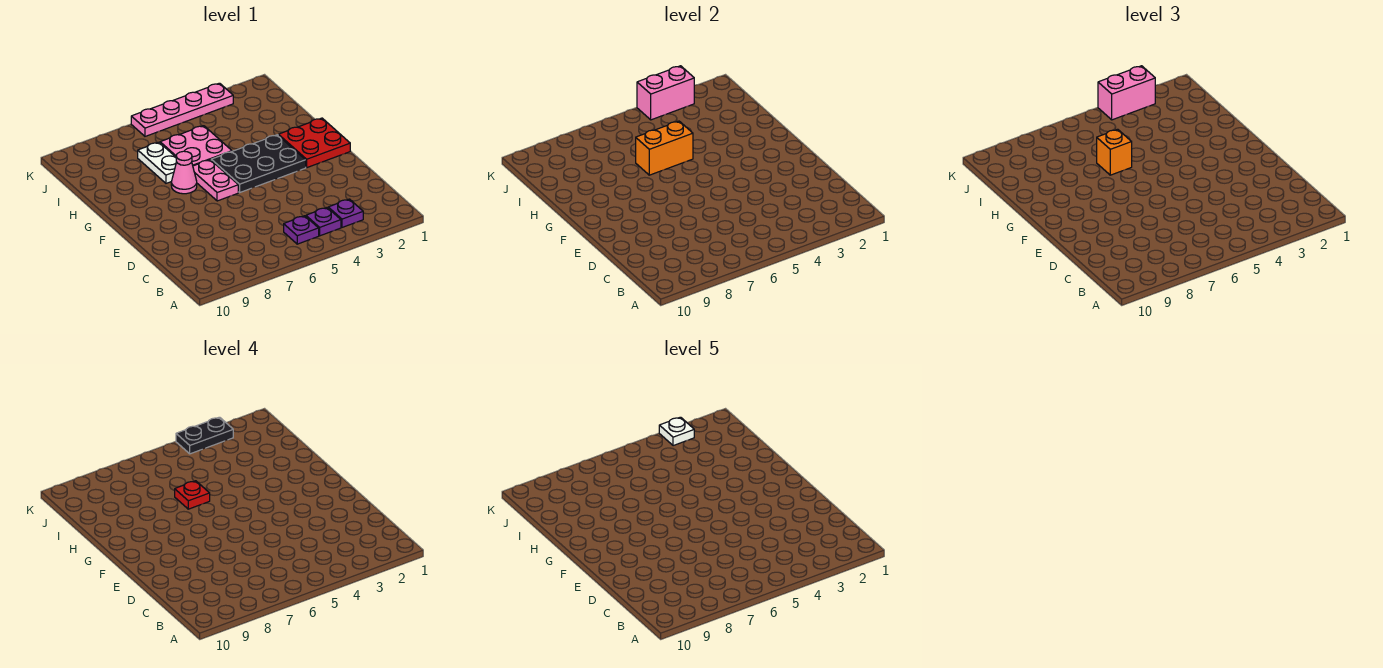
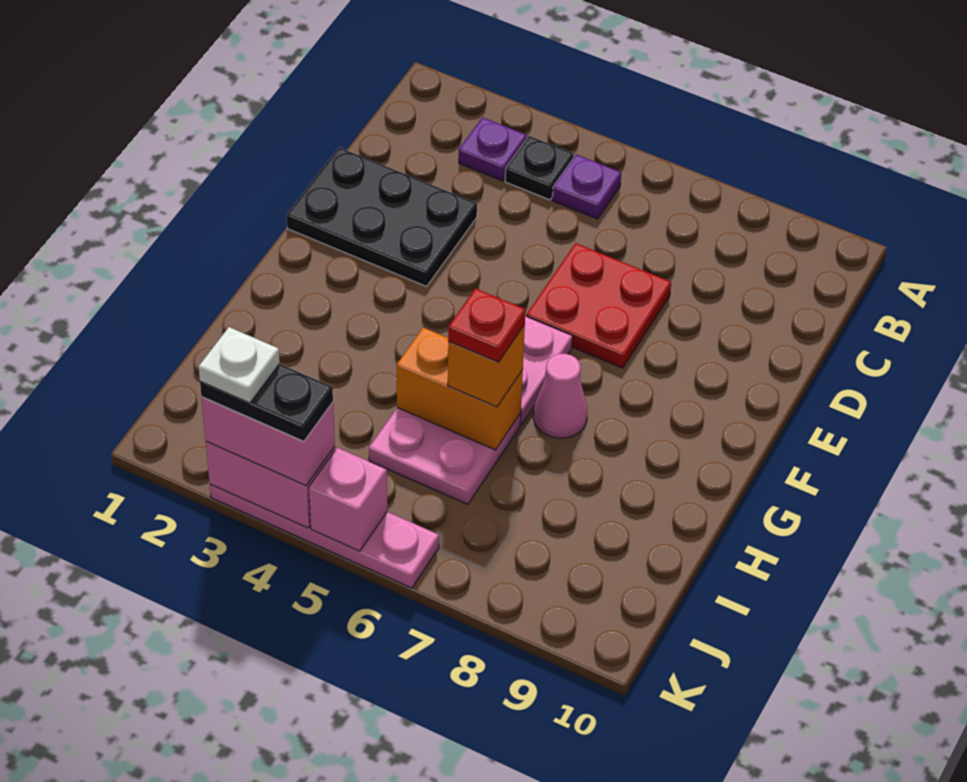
purple plate B4 level 1 -> black plate B4 level 1
red plate F1:G2 level 1 -> red plate D6:E7 level 1
black plate F3:G5 level 1 -> black plate D1:E3 level 1
white plate H7:I7 level 1 -> none
none -> pink brick K5 level 2

